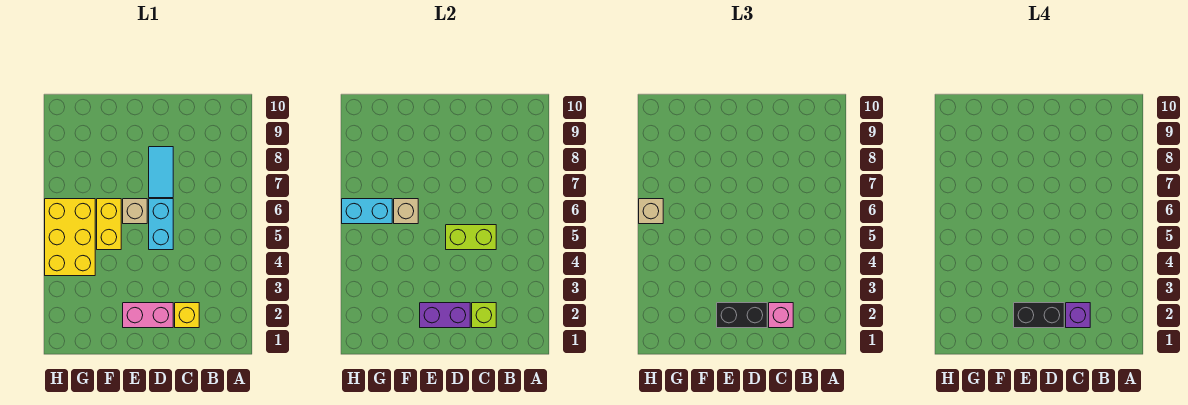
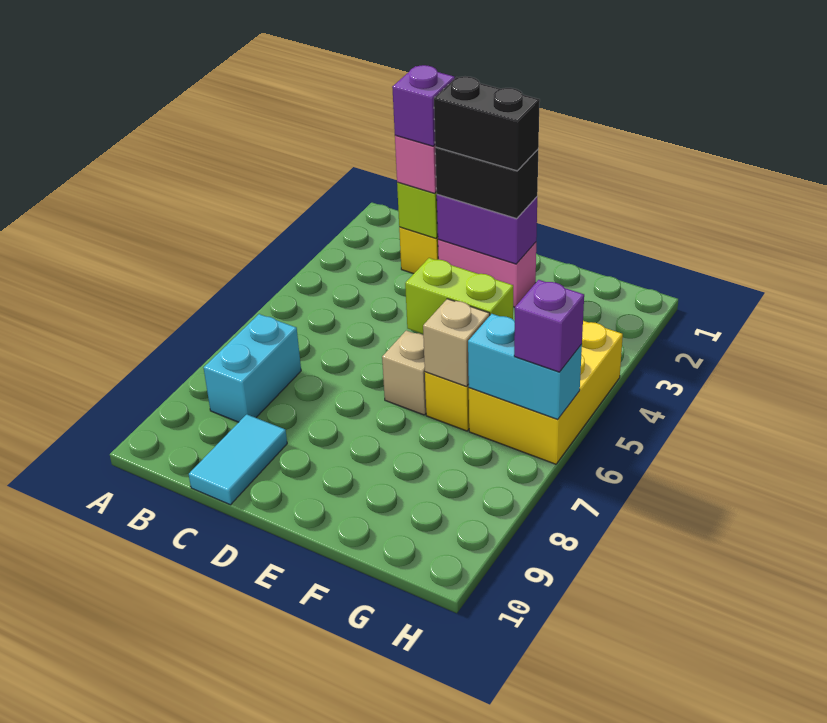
lime brick C5:D5 level 2 -> lime brick E5:F5 level 2
cyan brick D5:D6 level 1 -> cyan brick B7:B8 level 1
cyan tile D7:D8 level 1 -> cyan tile C9:C10 level 1
tan brick H6 level 3 -> purple brick H6 level 3

